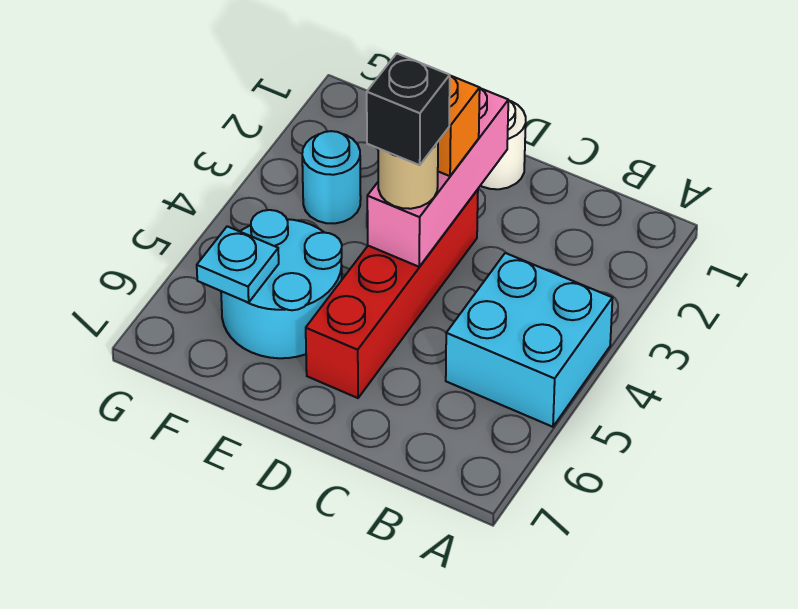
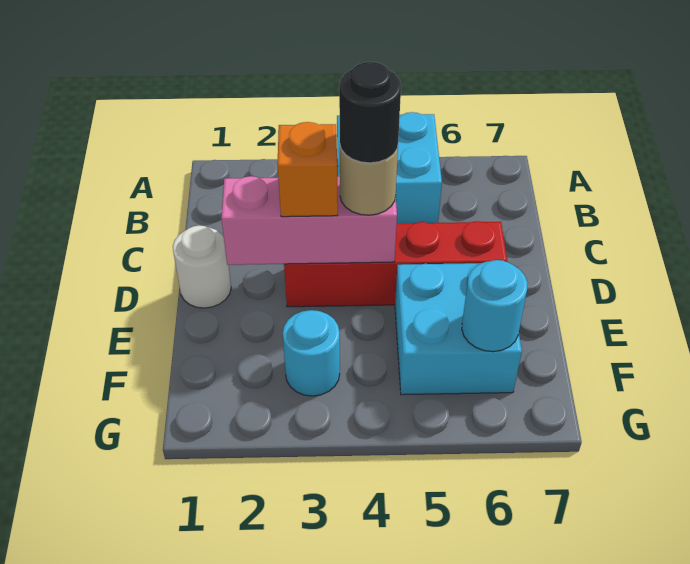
black brick D4 level 4 -> black round brick D4 level 4
cyan round brick E5:F6 level 1 -> cyan brick E5:F6 level 1
cyan plate F6 level 2 -> cyan round brick F6 level 2

